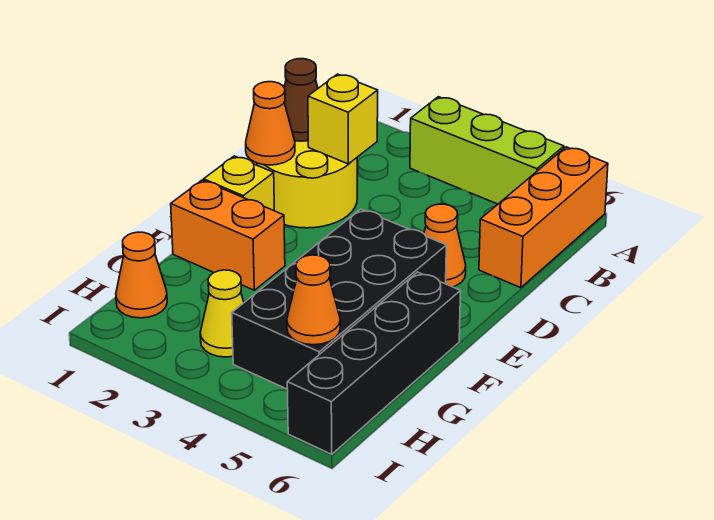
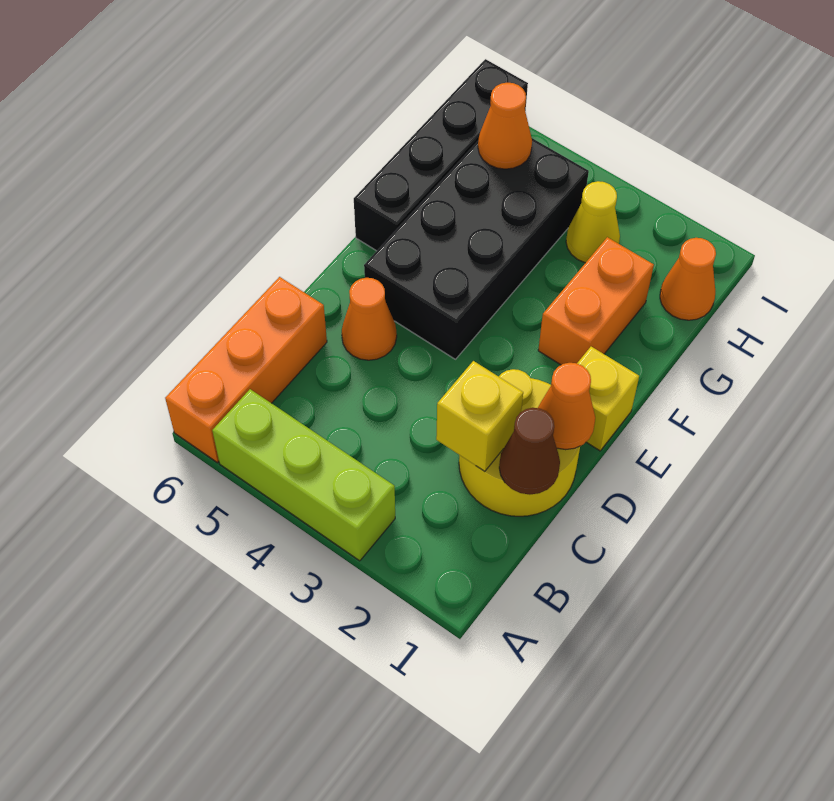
orange brick F1:F2 level 1 -> orange brick F2:G2 level 1

